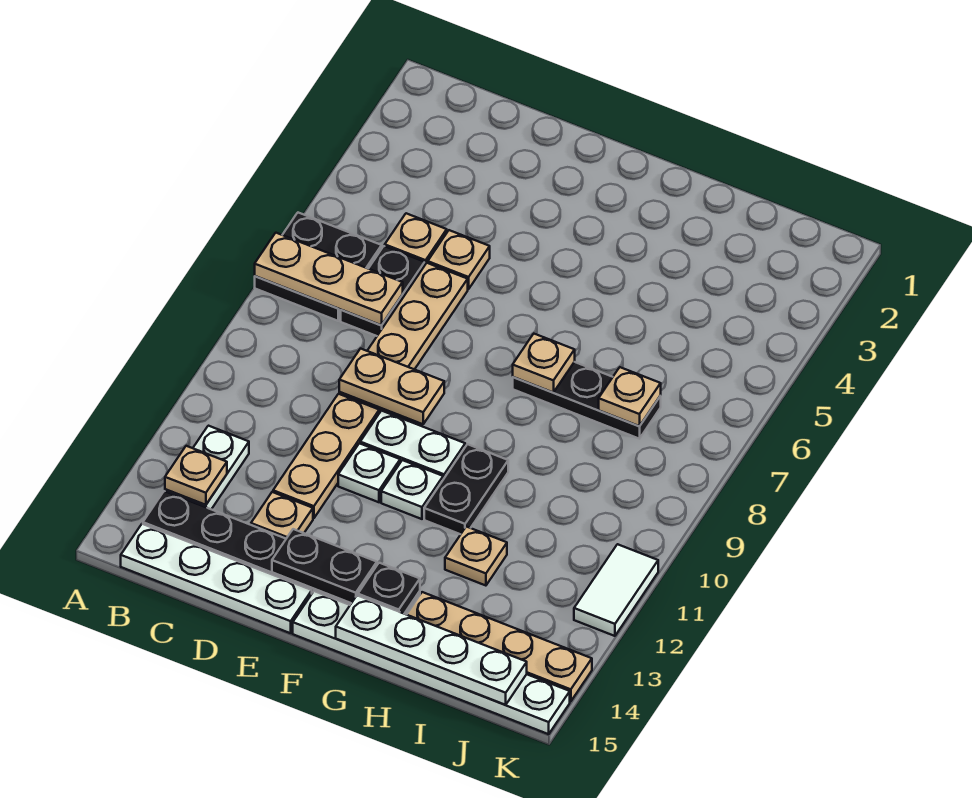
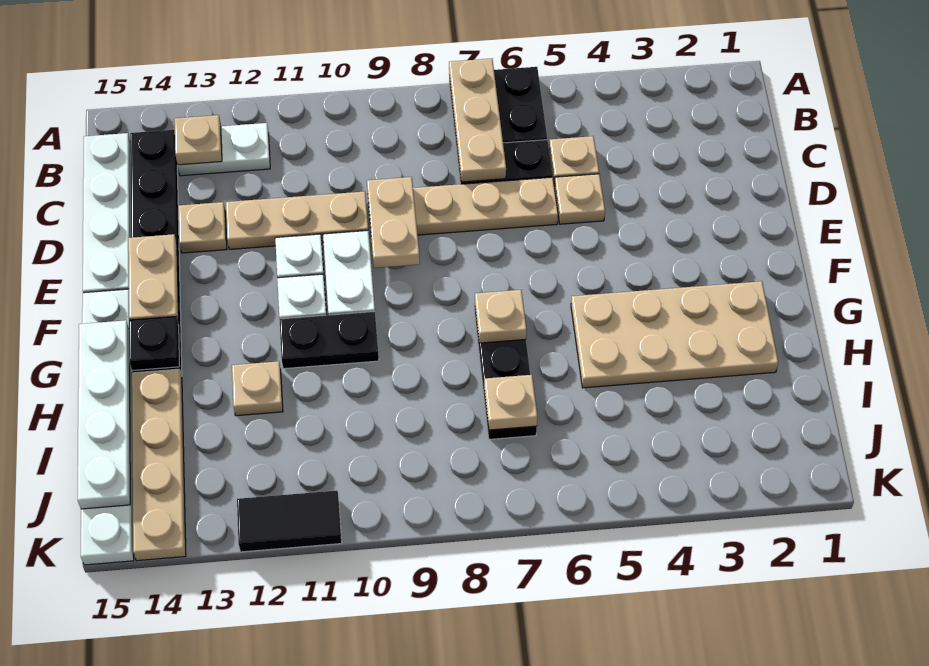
black plate E14:F14 level 2 -> tan plate E14:F14 level 2
none -> tan plate G2:H5 level 1
white tile K11:K12 level 1 -> black tile K11:K12 level 1

